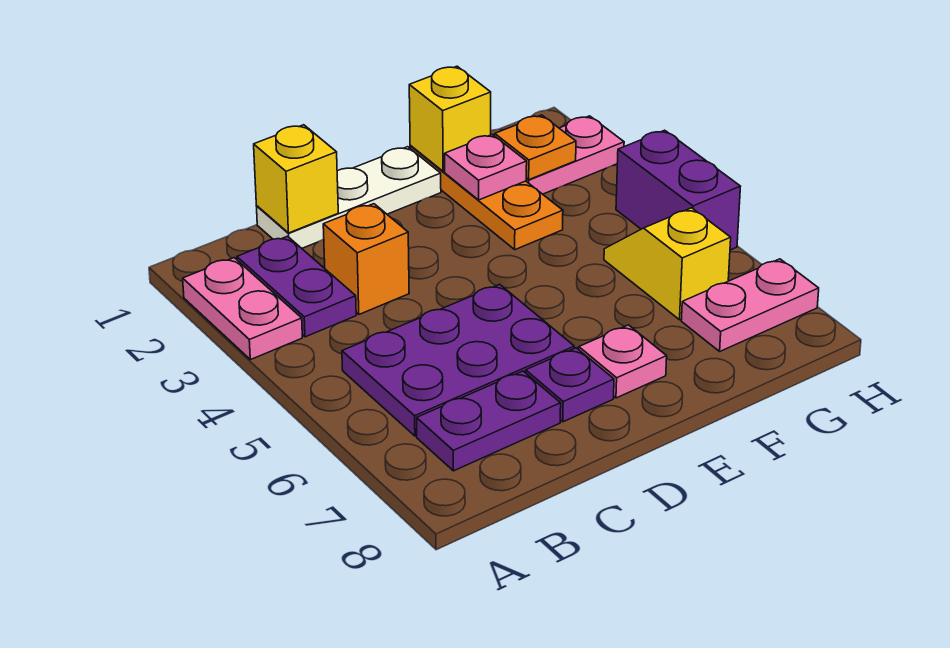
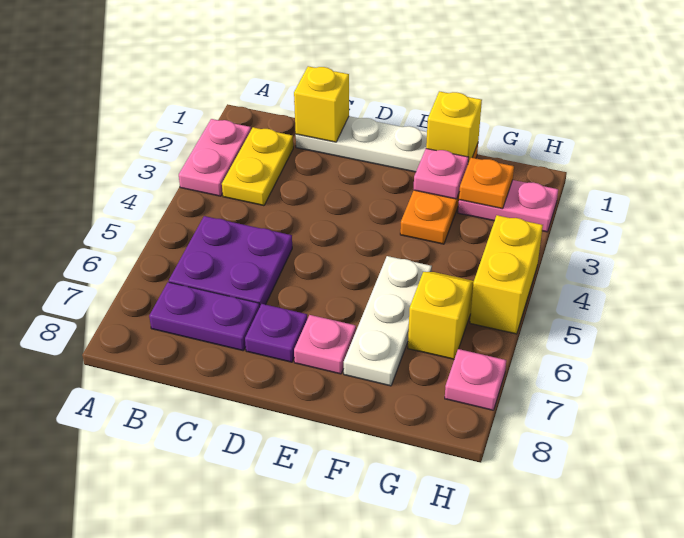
purple plate B2:B3 level 1 -> yellow plate B2:B3 level 1
purple plate B5:D6 level 1 -> purple plate B5:C6 level 1
orange brick C3 level 1 -> none
none -> white plate F5:F7 level 1
pink plate G7:H7 level 1 -> pink plate H7 level 1
purple brick H4:H5 level 1 -> yellow brick H4:H5 level 1

